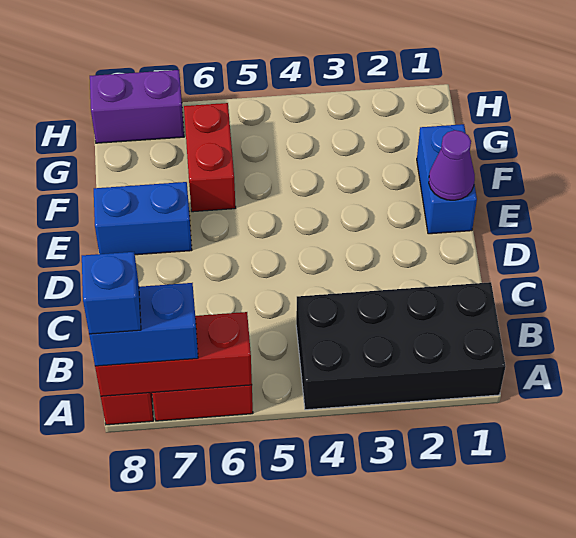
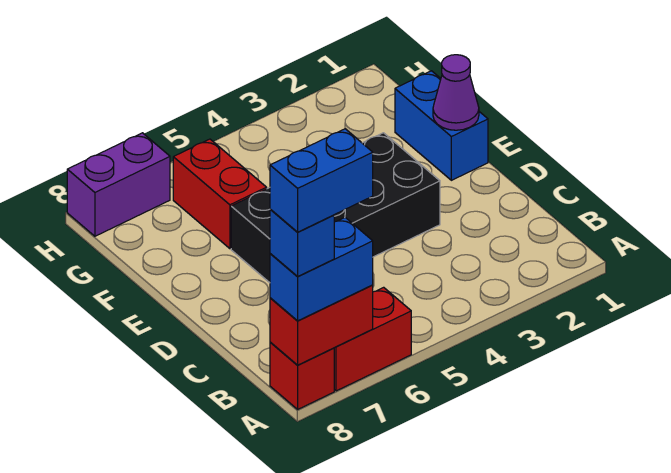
black brick A1:B4 level 1 -> black brick D3:E6 level 1
red brick A6:A8 level 2 -> red brick A7:A8 level 2
blue brick E7:E8 level 1 -> blue brick A7:A8 level 5

